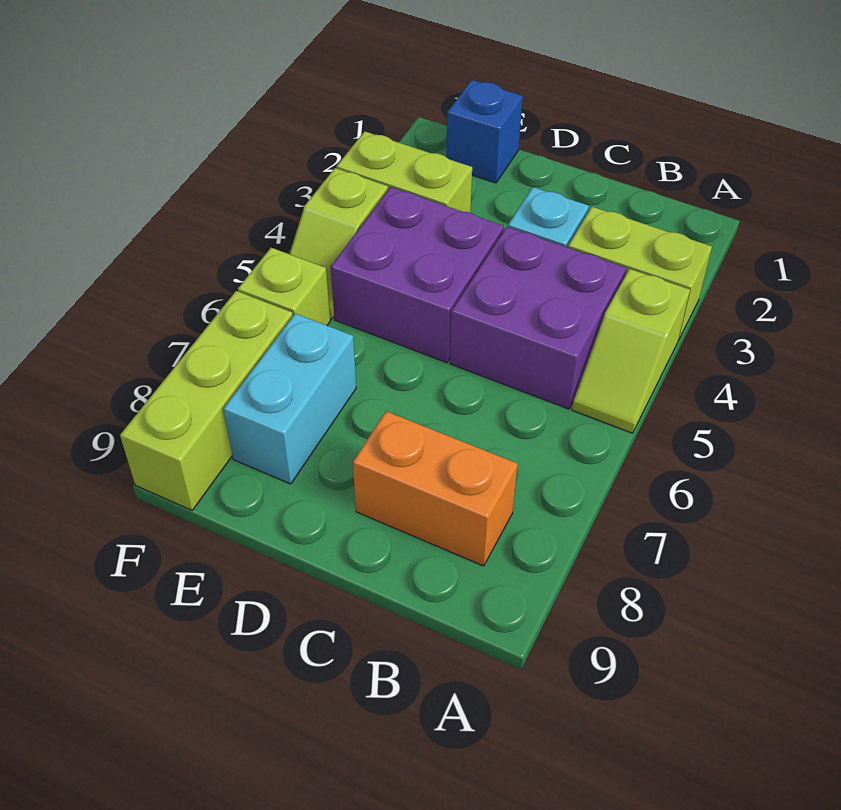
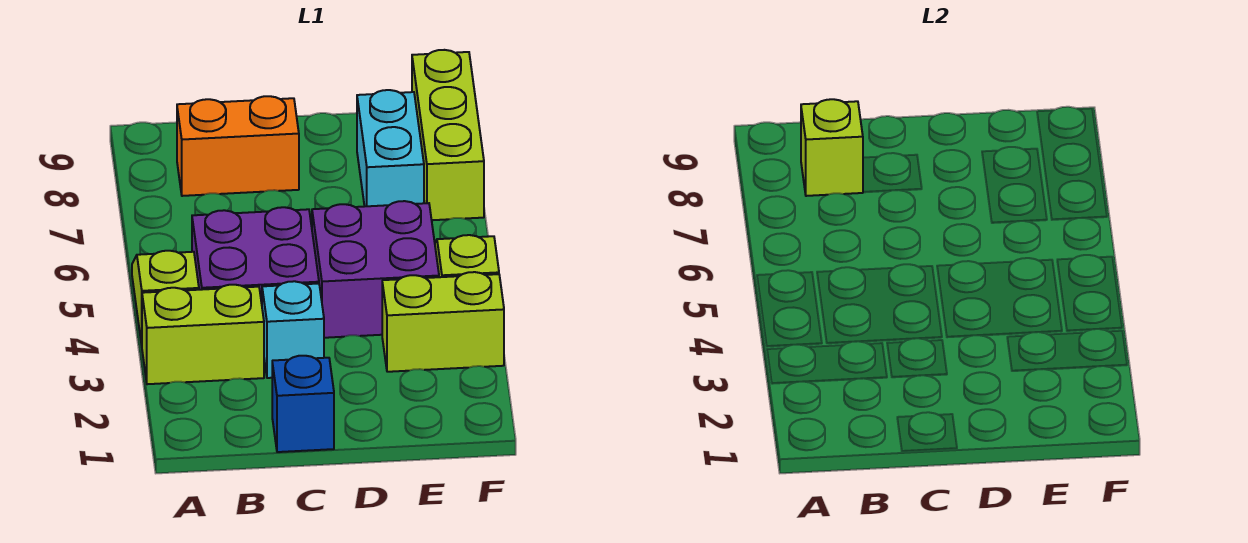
blue brick E1 level 1 -> blue brick C1 level 1
lime brick F6 level 1 -> lime brick B8 level 2

